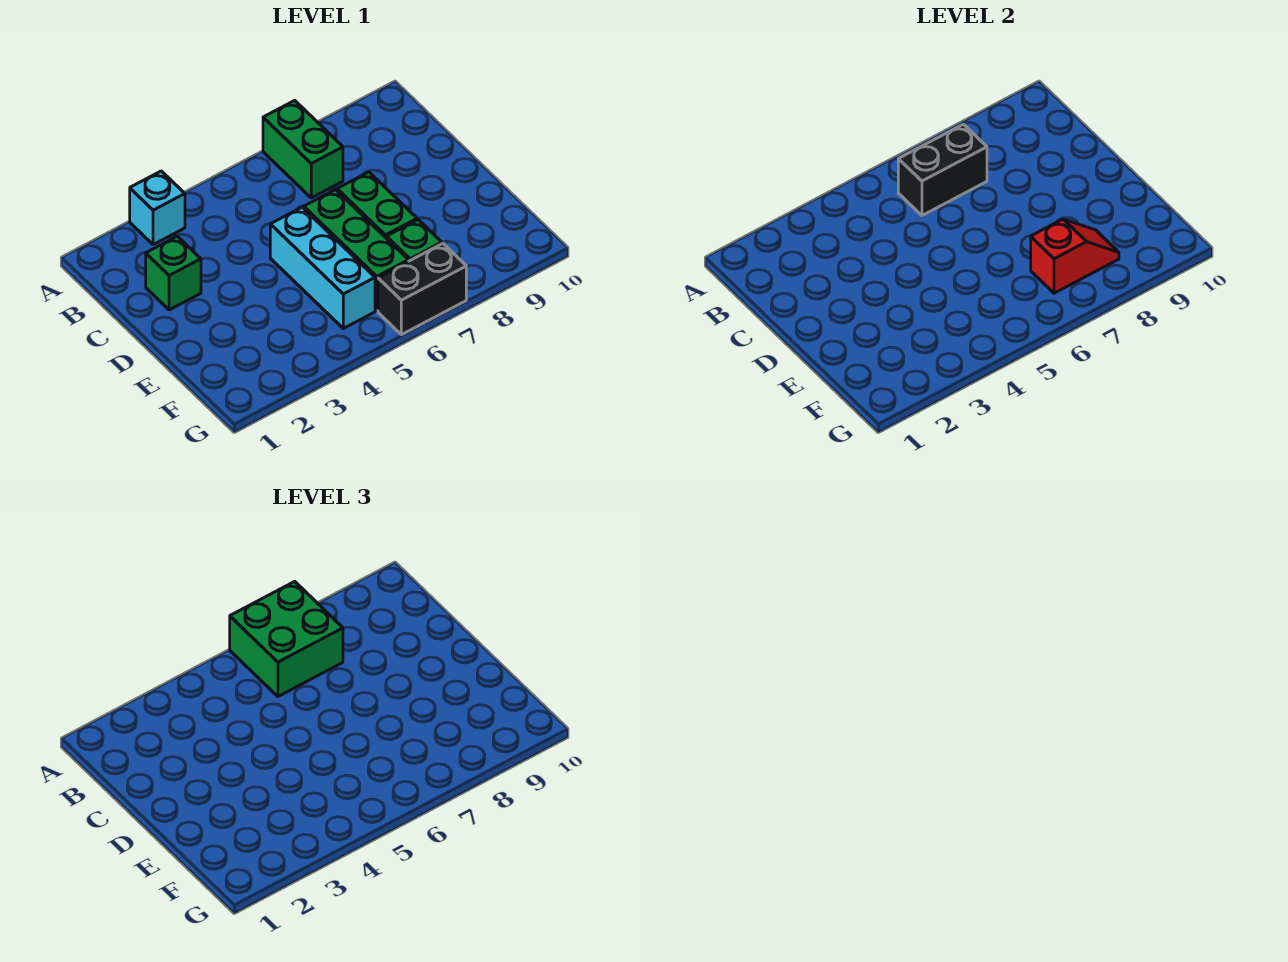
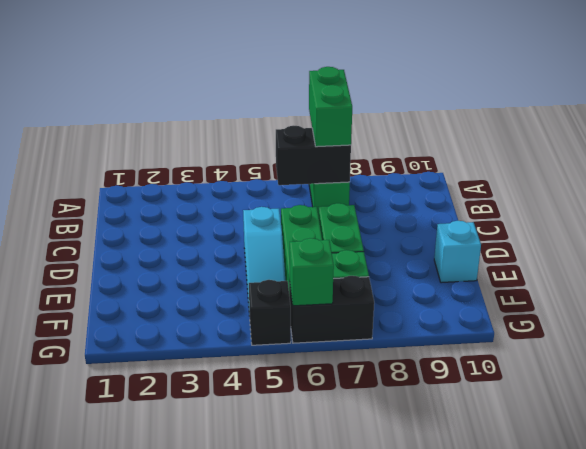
cyan brick A3 level 1 -> cyan brick E10 level 1
green brick A6:B7 level 3 -> green brick A7:B7 level 3
green brick C2 level 1 -> green brick G6 level 2
cyan brick D5:F5 level 1 -> cyan slope D5:F5 level 1 top D
red slope F7:F8 level 2 top 7 -> none
none -> black brick G5 level 1

